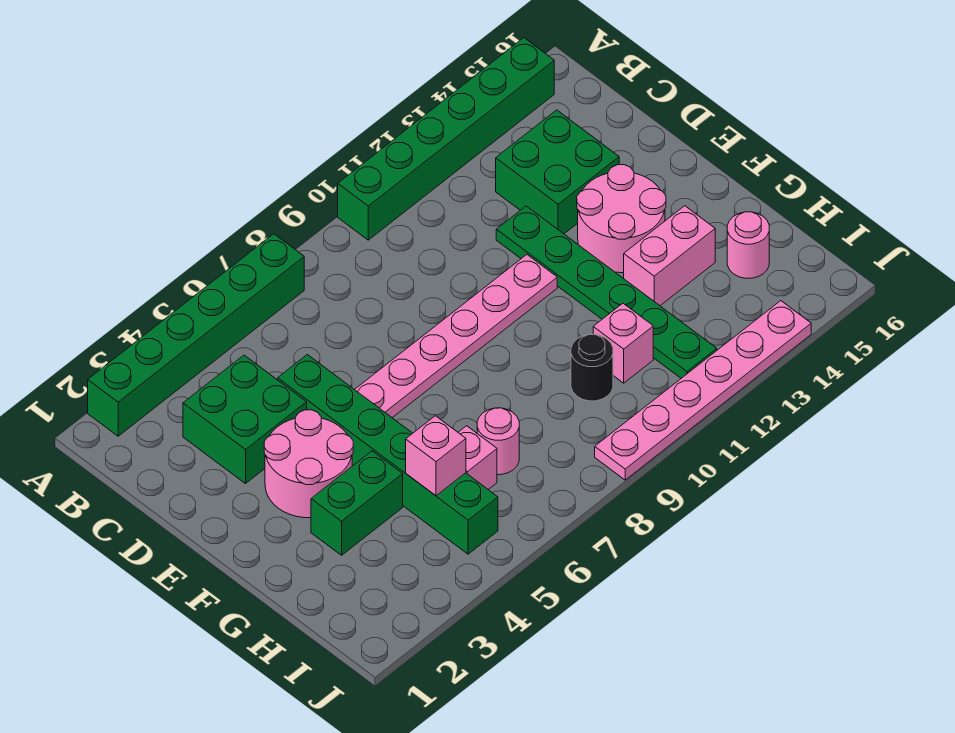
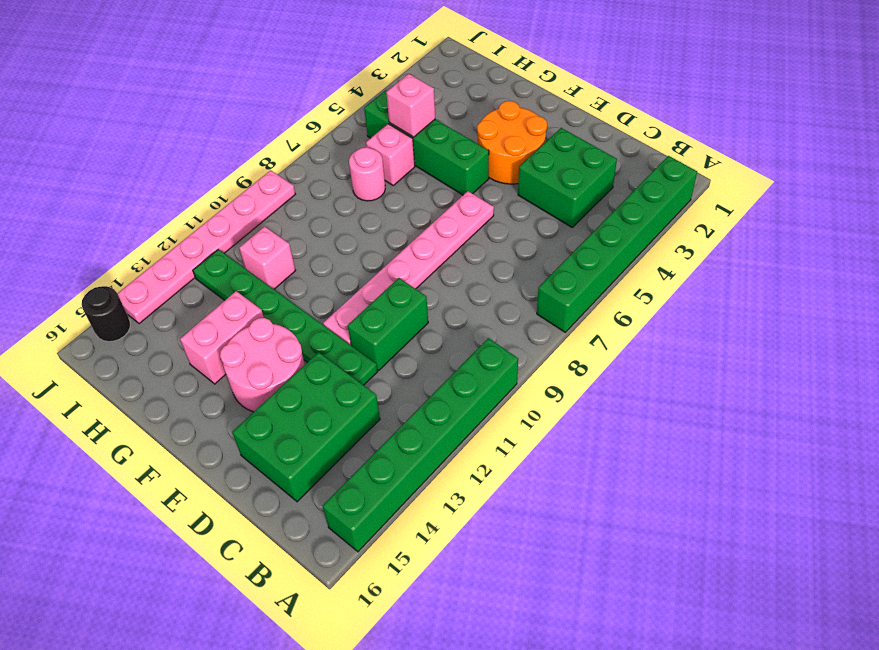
green brick C13:D14 level 1 -> green brick C13:D15 level 1
green brick D5:I5 level 1 -> green brick F5:I5 level 1
pink round brick E3:F4 level 1 -> orange round brick E3:F4 level 1
green brick G3:G4 level 1 -> green brick D10:D11 level 1
black round brick H10 level 1 -> black round brick J15 level 1
pink round brick H15 level 1 -> none

